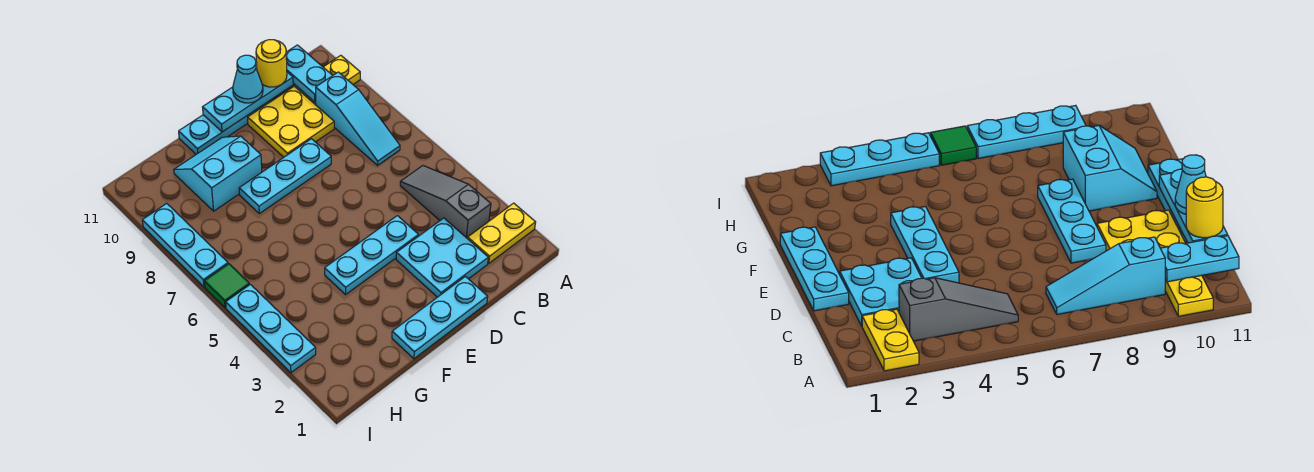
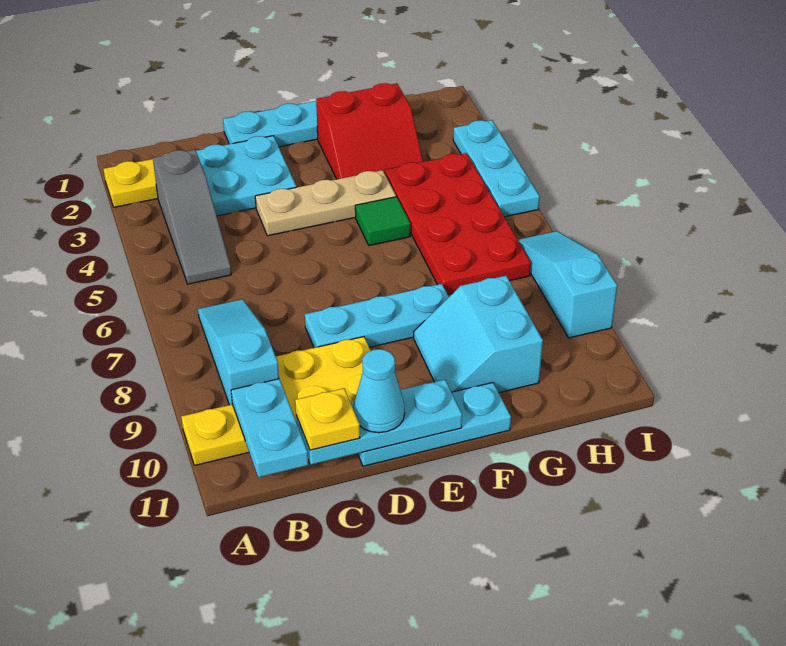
yellow round brick C11 level 3 -> yellow plate C11 level 3
cyan plate D4:F4 level 1 -> tan plate D4:F4 level 1
none -> red slope F2:G3 level 1 top 2
cyan slope F9:G10 level 1 top 9 -> cyan slope F9:G10 level 1 top G
none -> red plate G4:H7 level 1
green tile I6 level 1 -> green tile F5 level 1
cyan plate I7:I9 level 1 -> cyan slope I7:I9 level 1 top 9

